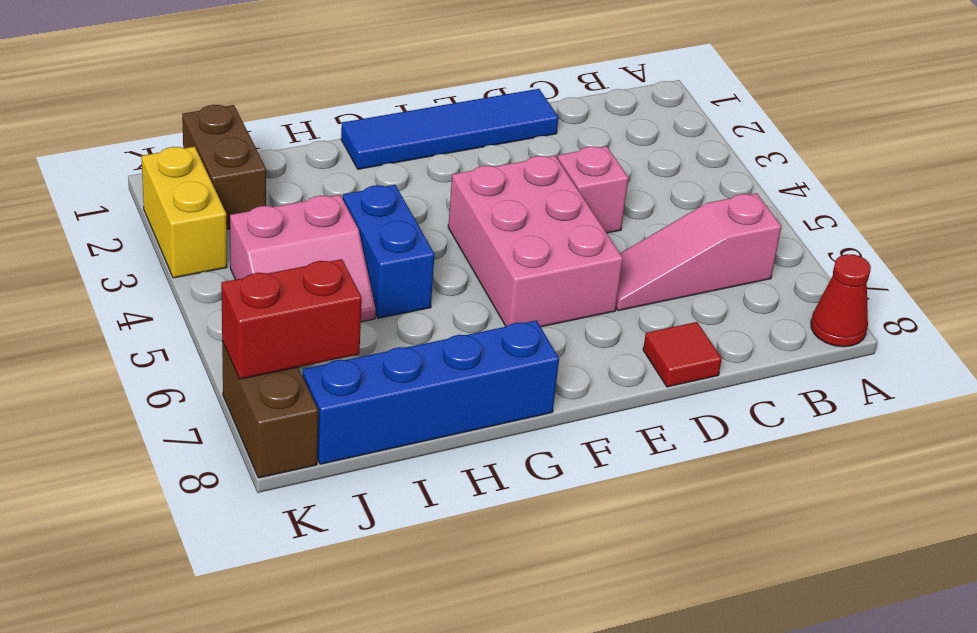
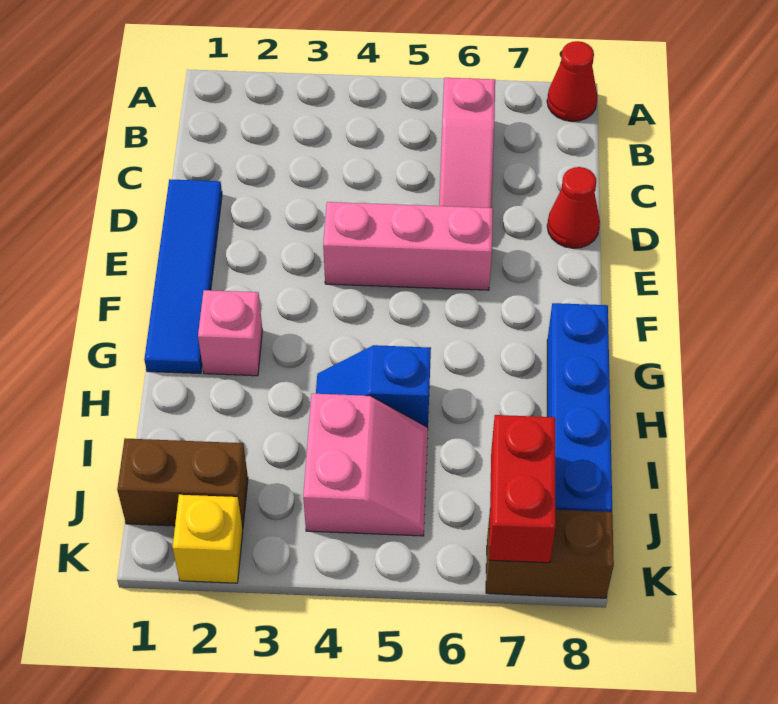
pink brick D4 level 1 -> pink brick G2 level 1
red tile D8 level 1 -> red cone D8 level 1
pink brick E4:F6 level 1 -> pink brick E4:E6 level 1
blue brick H4:H5 level 1 -> blue slope H4:H5 level 1 top 5
yellow brick K2:K3 level 1 -> yellow brick K2 level 1

